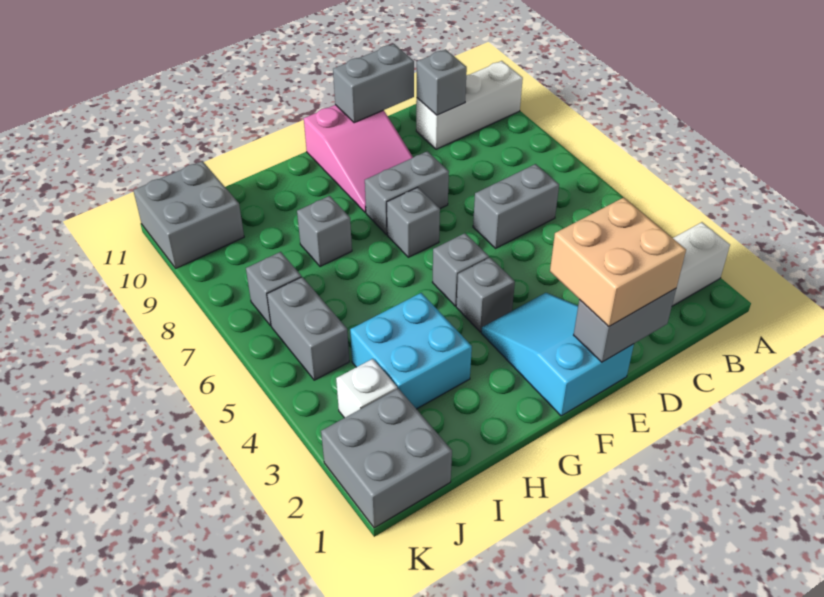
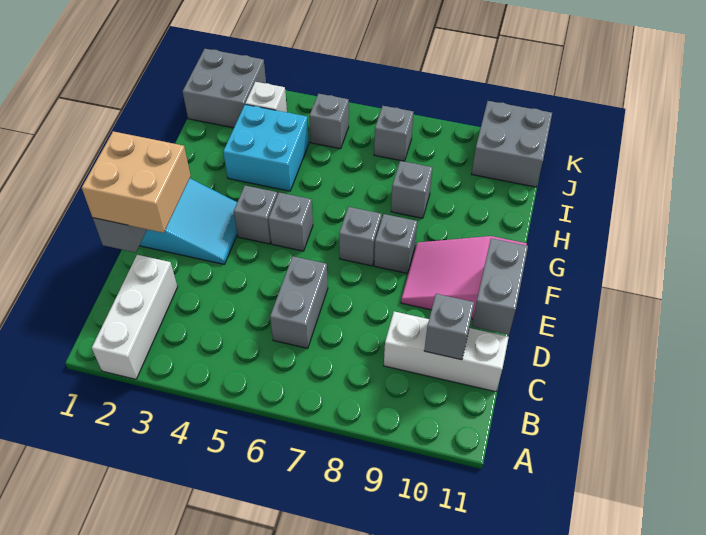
white brick A10:C10 level 1 -> white brick C9:C11 level 1
grey brick E8:F8 level 1 -> grey brick F8 level 1
grey brick J5:J6 level 1 -> grey brick J5 level 1

